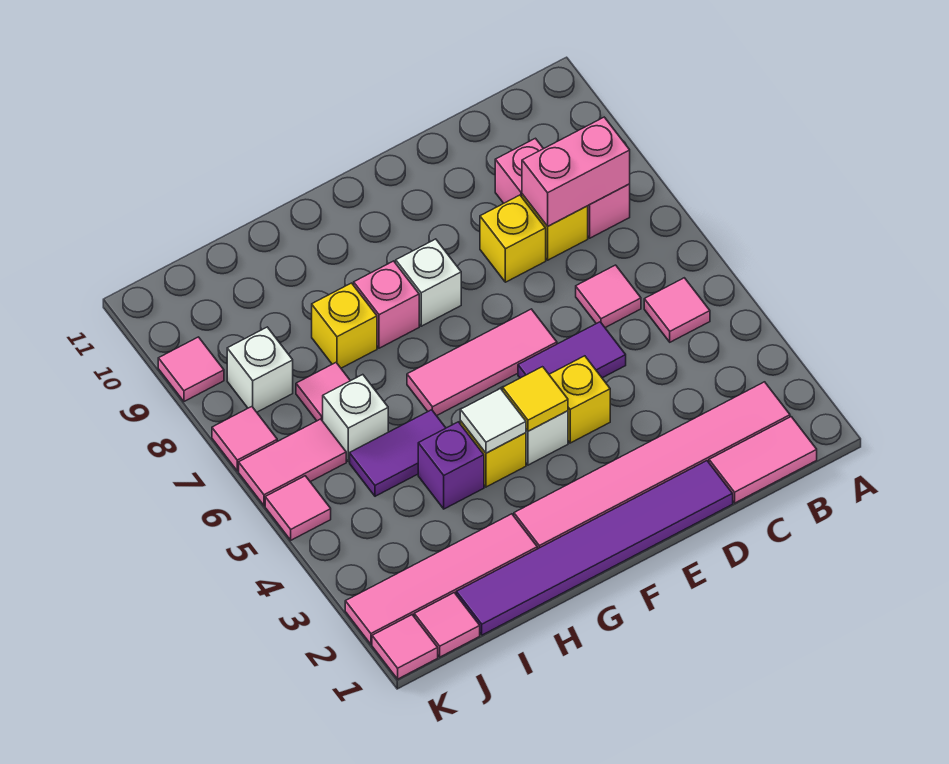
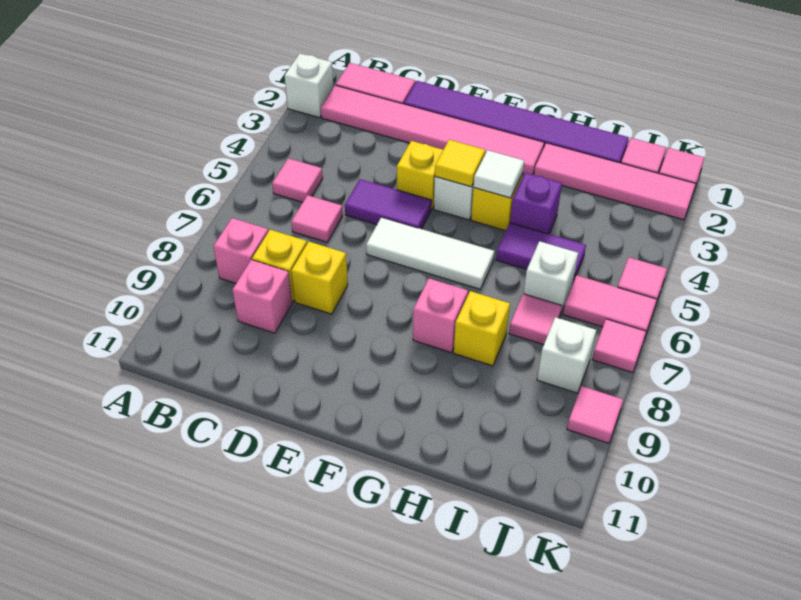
pink brick B8:C8 level 2 -> none
pink tile E6:G6 level 1 -> white tile E6:G6 level 1
white brick F8 level 1 -> white brick A2 level 1

